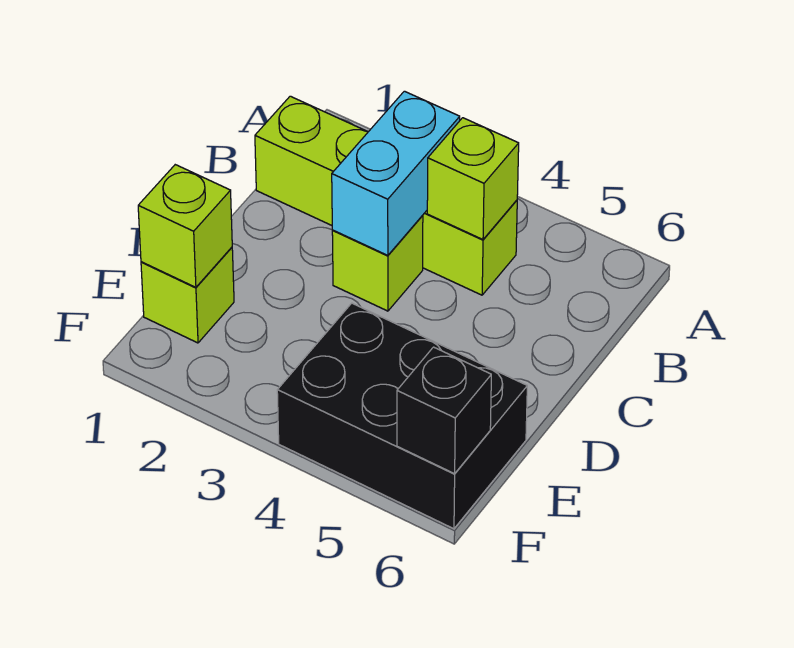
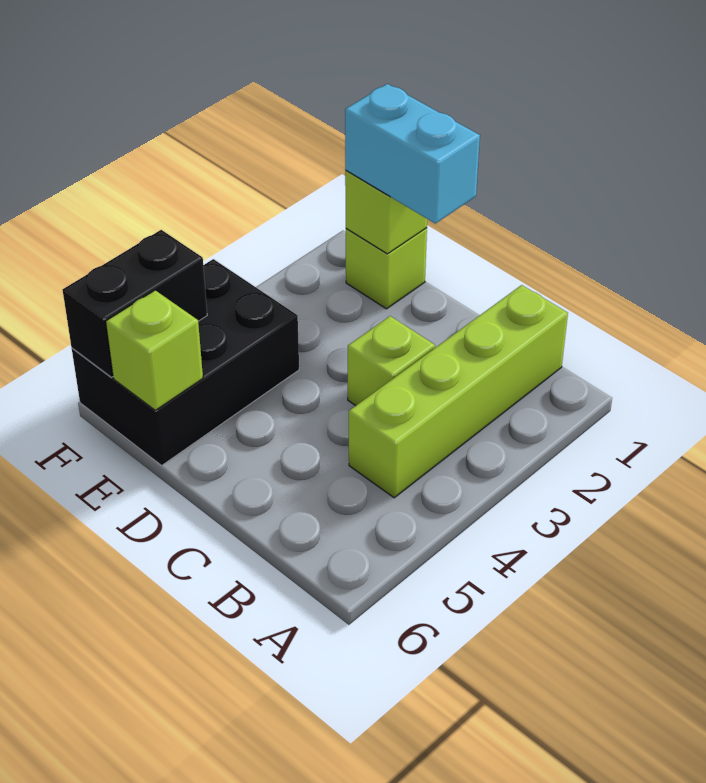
cyan brick B3:C3 level 2 -> cyan brick D1:E1 level 3
lime brick B4 level 2 -> lime brick E6 level 2
black brick F6 level 2 -> black brick F5:F6 level 2

